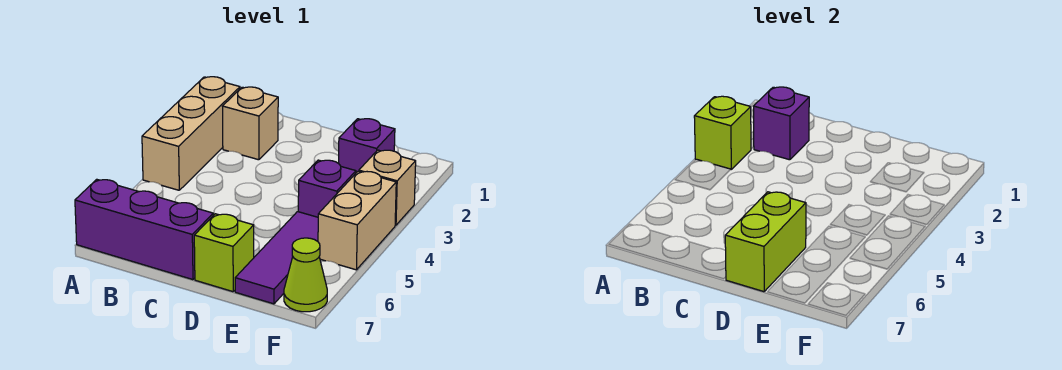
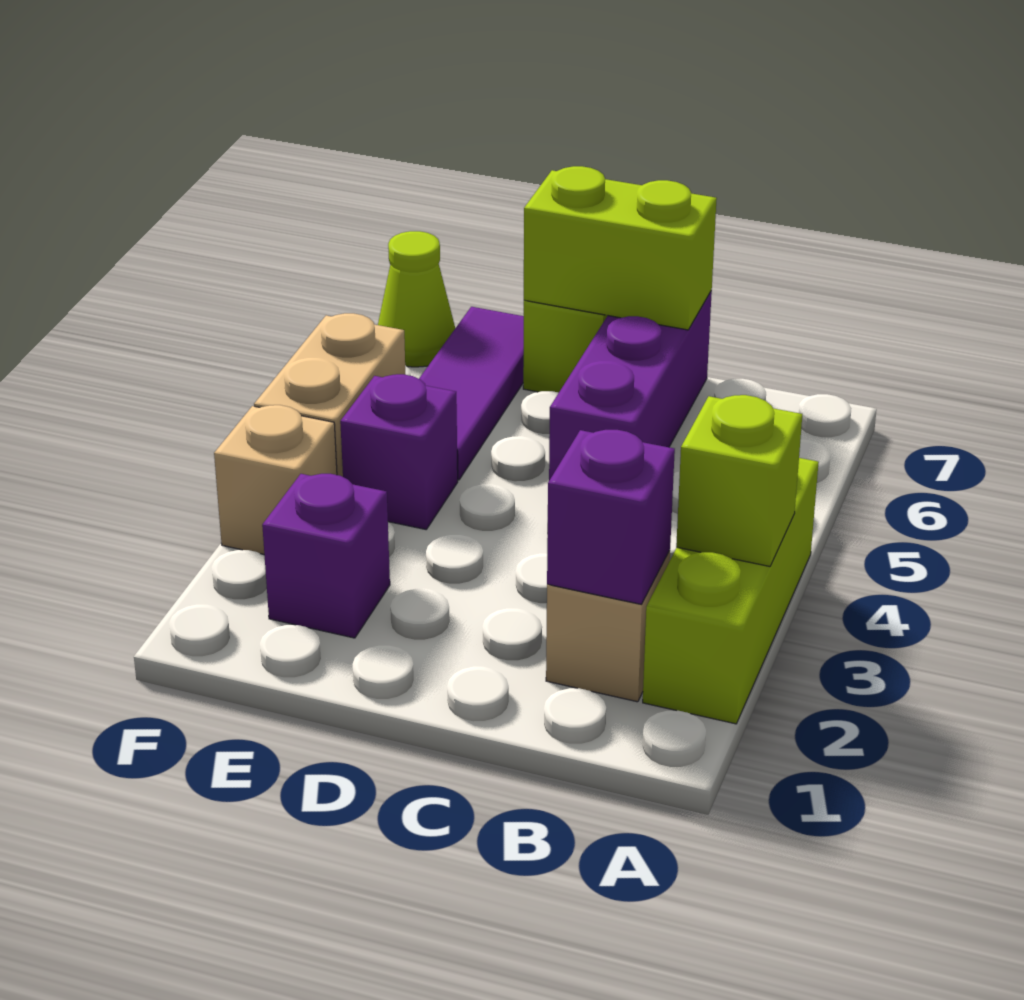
tan brick A2:A4 level 1 -> lime brick A2:A4 level 1
purple brick A7:C7 level 1 -> purple brick C5:C7 level 1
lime brick D6:D7 level 2 -> lime brick C7:D7 level 2

